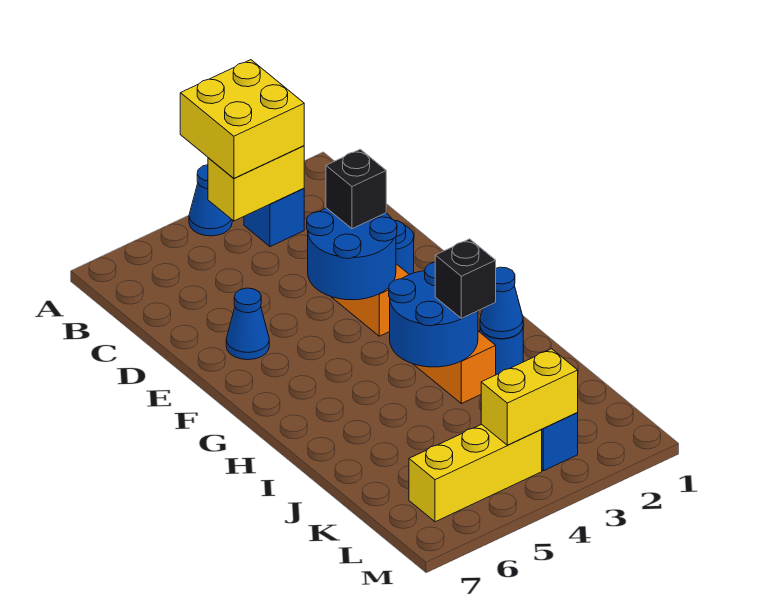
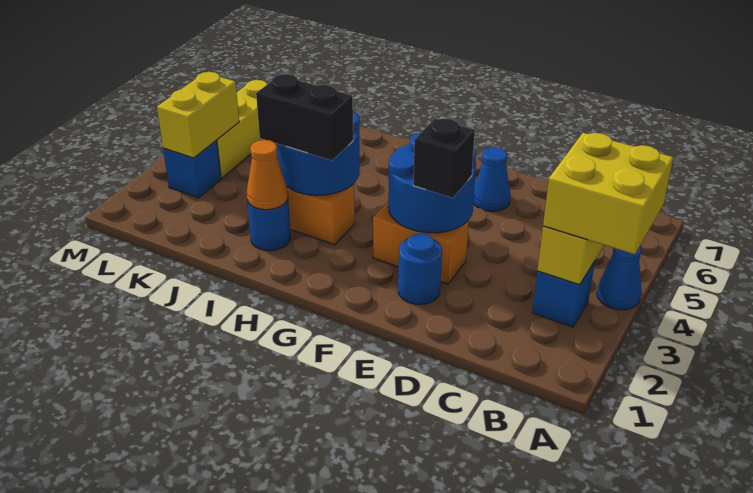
blue cone I2 level 2 -> orange cone I2 level 2
black brick I3 level 3 -> black brick H3:I3 level 3

